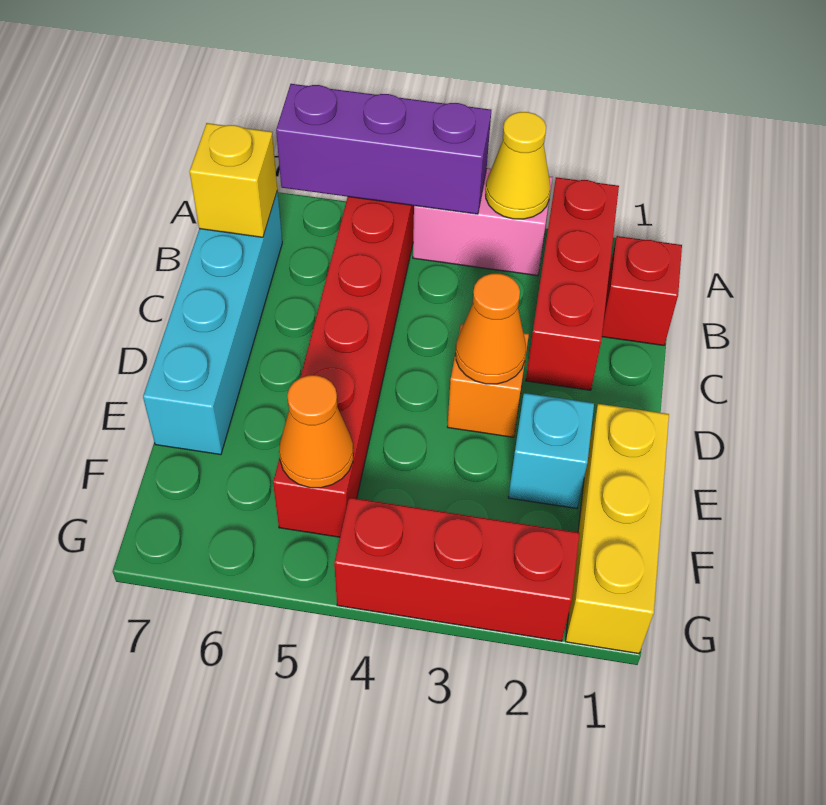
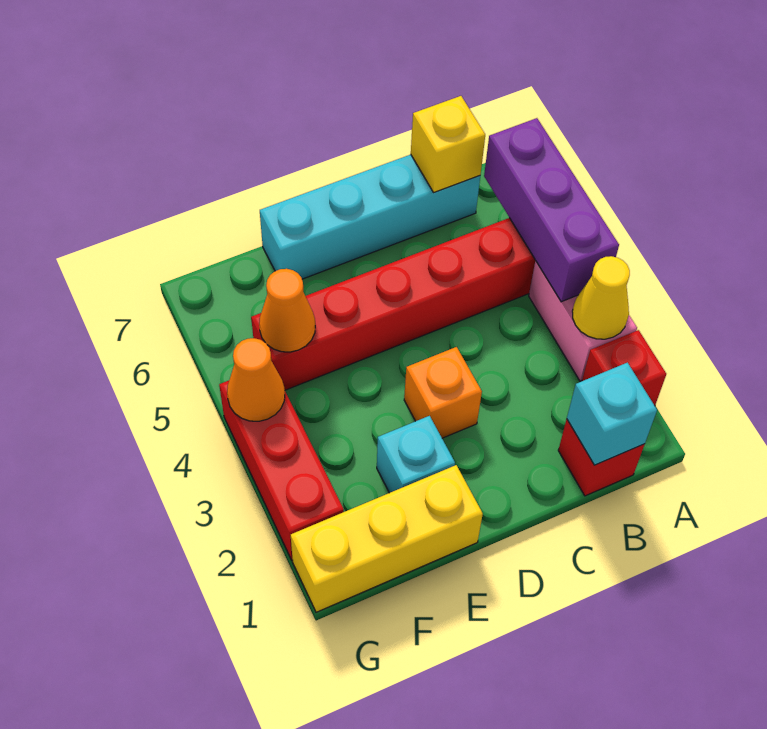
red brick A2:C2 level 1 -> red brick A2 level 1
none -> cyan brick B1 level 2
orange cone D3 level 2 -> orange cone G4 level 2

